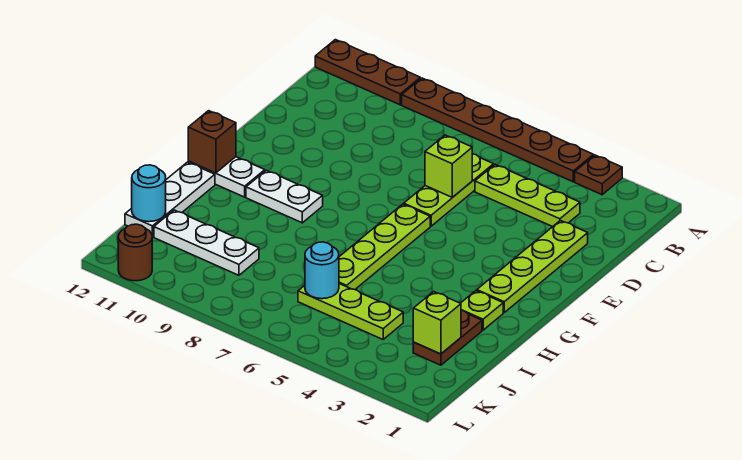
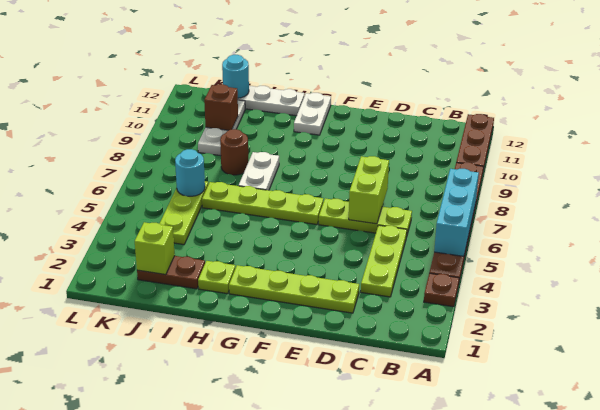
none -> cyan brick A5:A7 level 2
lime brick D6 level 2 -> lime brick D6:D7 level 2
white plate G9:G10 level 1 -> white plate H7:H8 level 1
brown brick G12 level 2 -> brown brick J10 level 2
brown round brick L11 level 1 -> brown round brick I8 level 1

